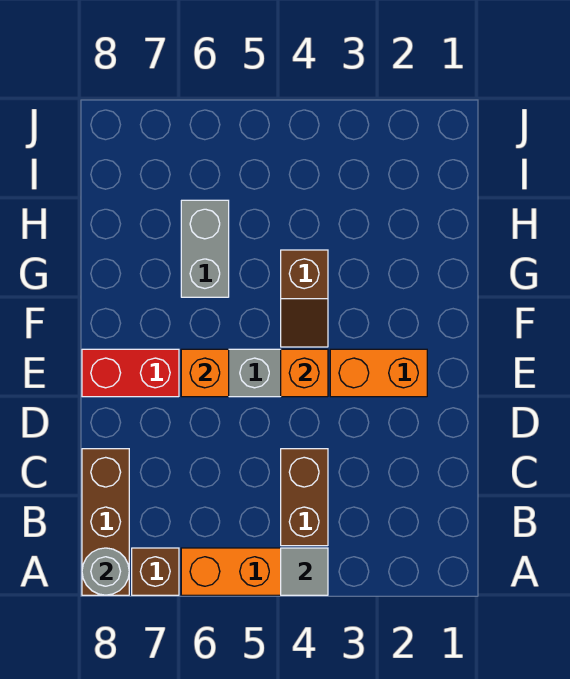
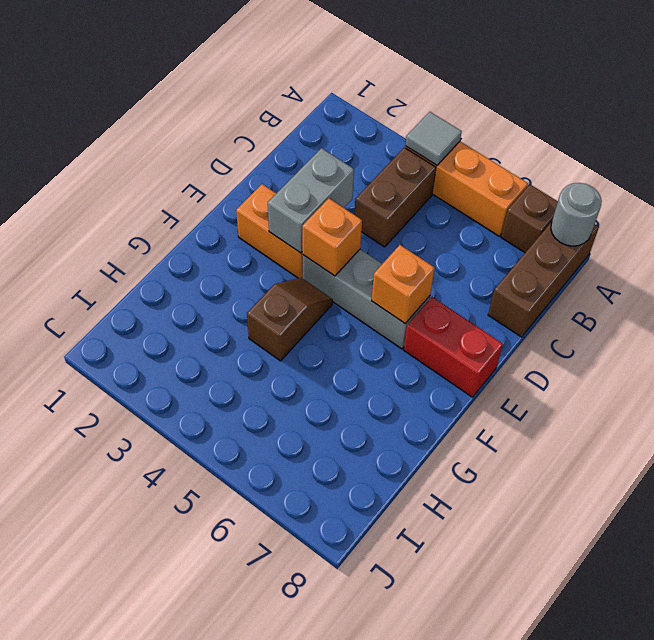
grey brick G6:H6 level 1 -> grey brick D3:E3 level 2

